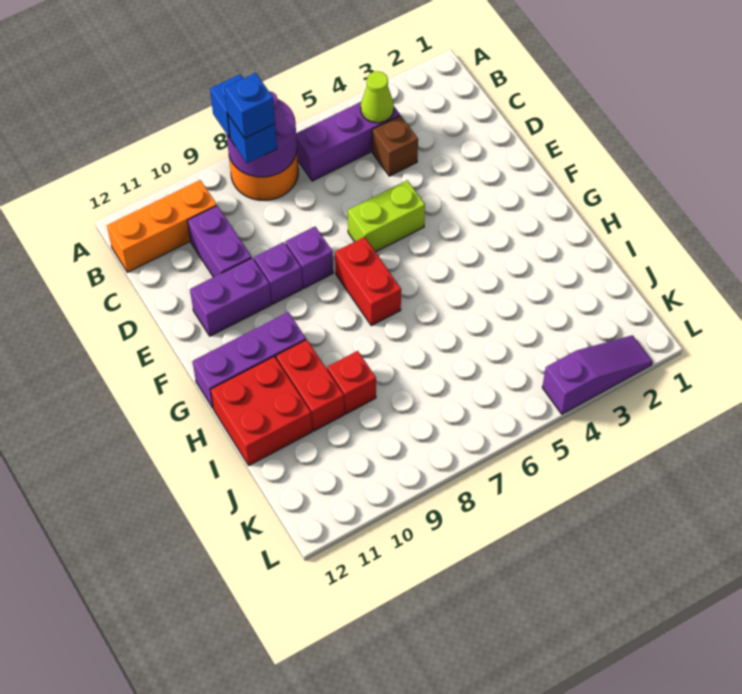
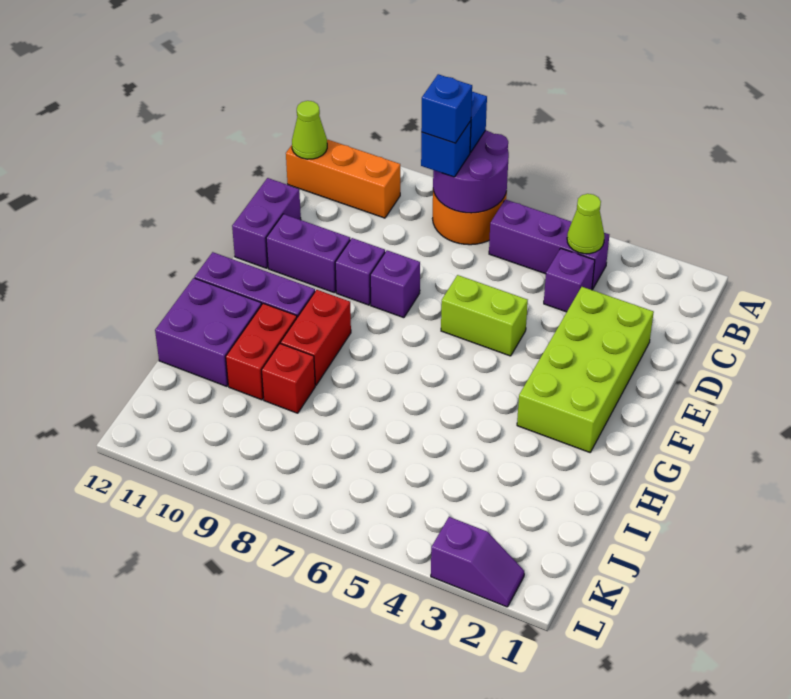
none -> lime cone B12 level 2
brown brick C4 level 1 -> purple brick C4 level 1
purple brick C10:D10 level 1 -> purple brick D12:E12 level 1
none -> lime brick D2:G3 level 1
red brick F7:G7 level 1 -> red brick G9:H9 level 1
red brick H11:I12 level 1 -> purple brick H11:I12 level 1
purple slope L2:L4 level 1 top 4 -> purple slope L2:L3 level 1 top 3

